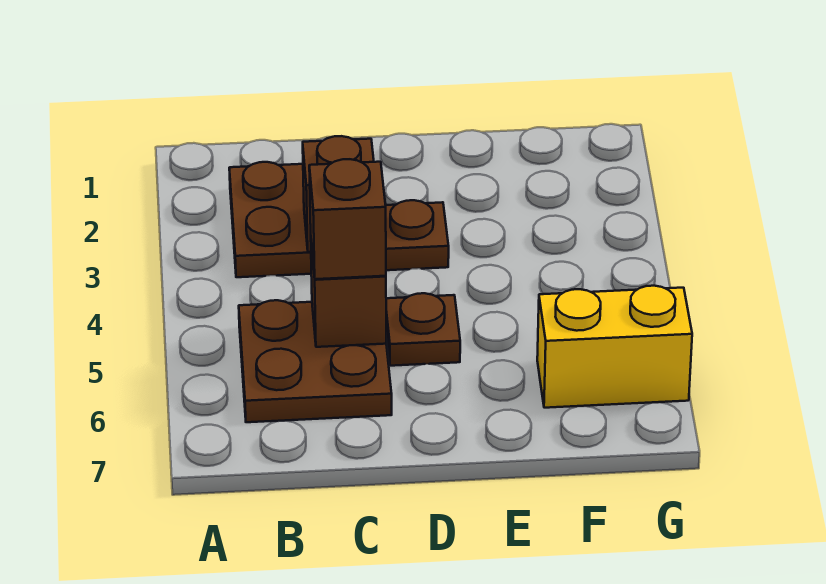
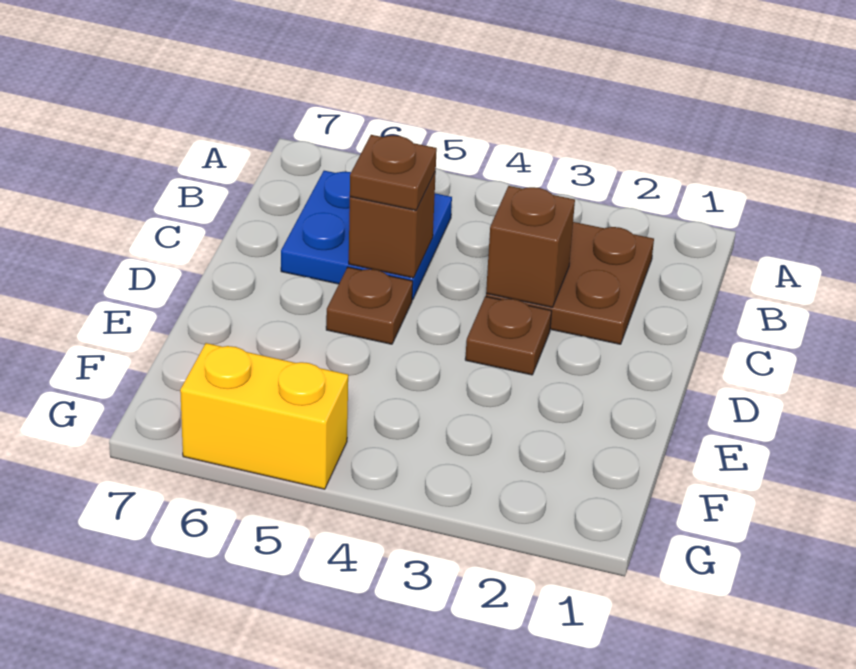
brown plate B5:C6 level 1 -> blue plate B5:C6 level 1
brown brick C5 level 3 -> brown plate C5 level 3
yellow brick F6:G6 level 1 -> yellow brick G5:G6 level 1

